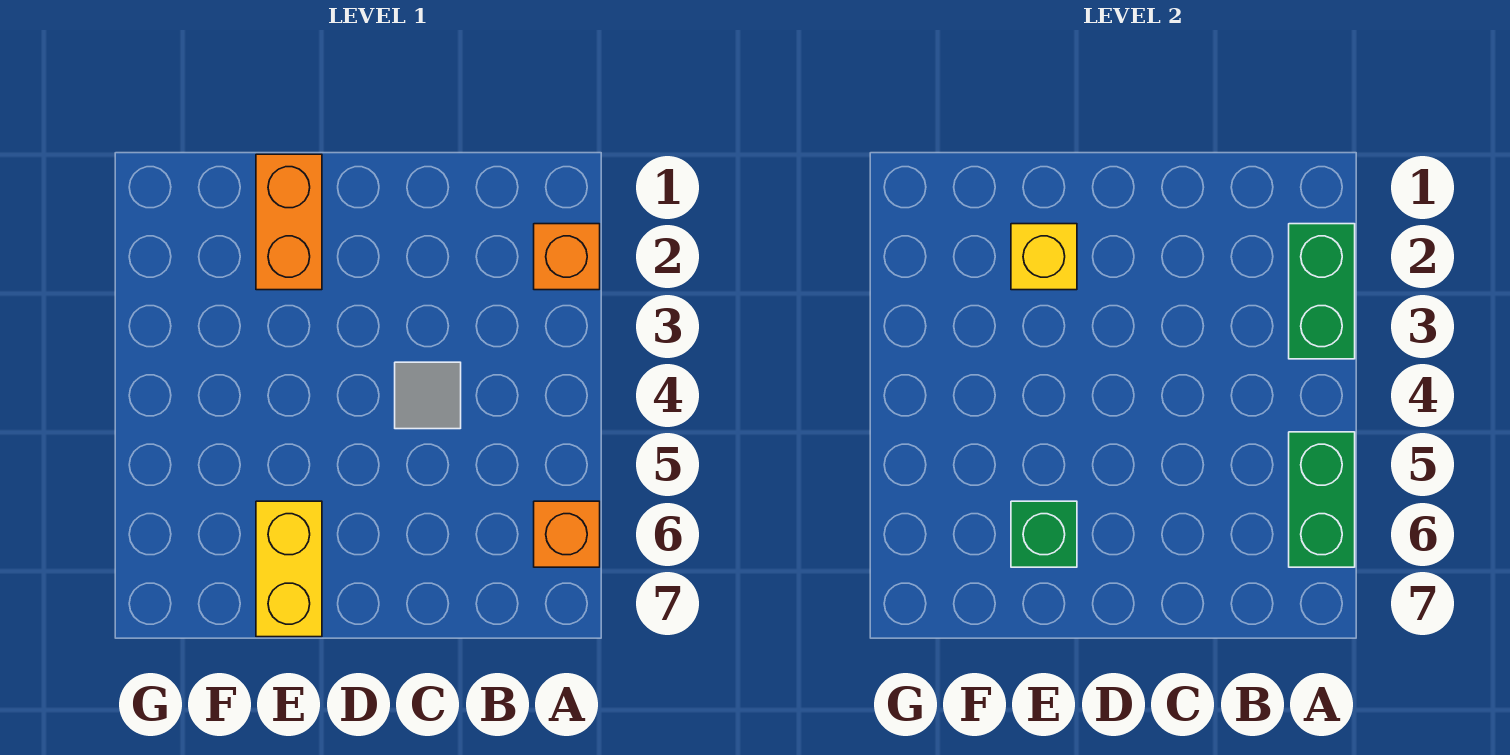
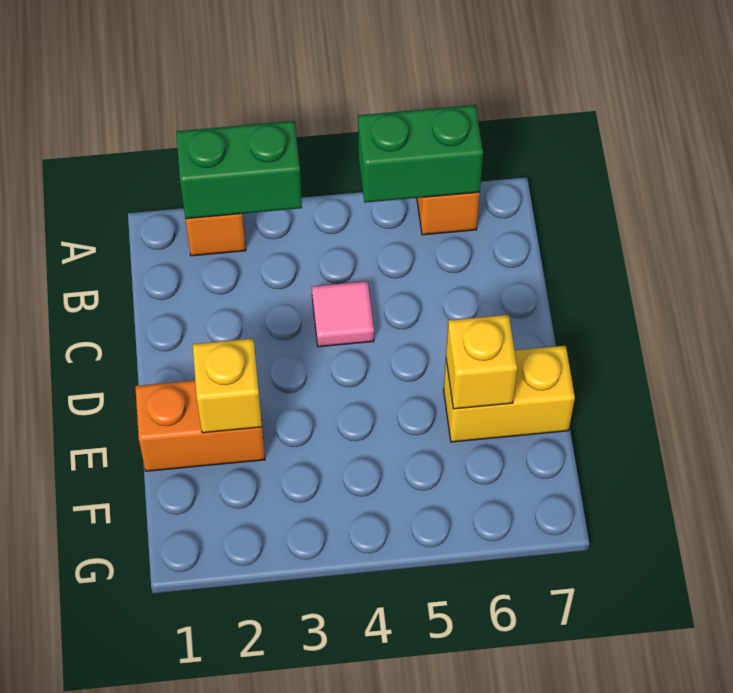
grey tile C4 level 1 -> pink tile C4 level 1
green brick E6 level 2 -> yellow brick E6 level 2

